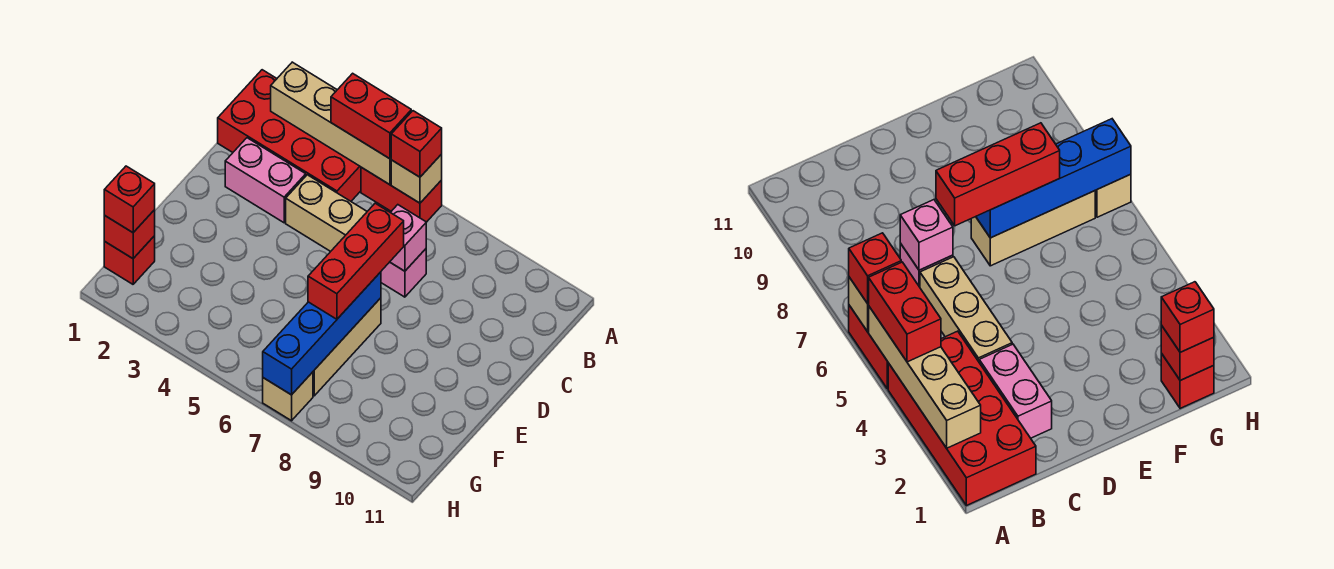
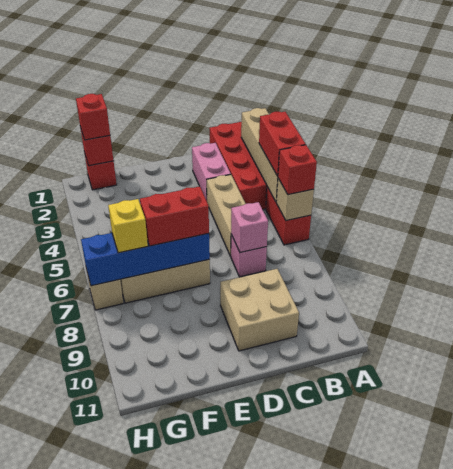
none -> tan brick C9:D10 level 1
red brick D7:F7 level 3 -> red brick E7:F7 level 3
none -> yellow brick G7 level 3

